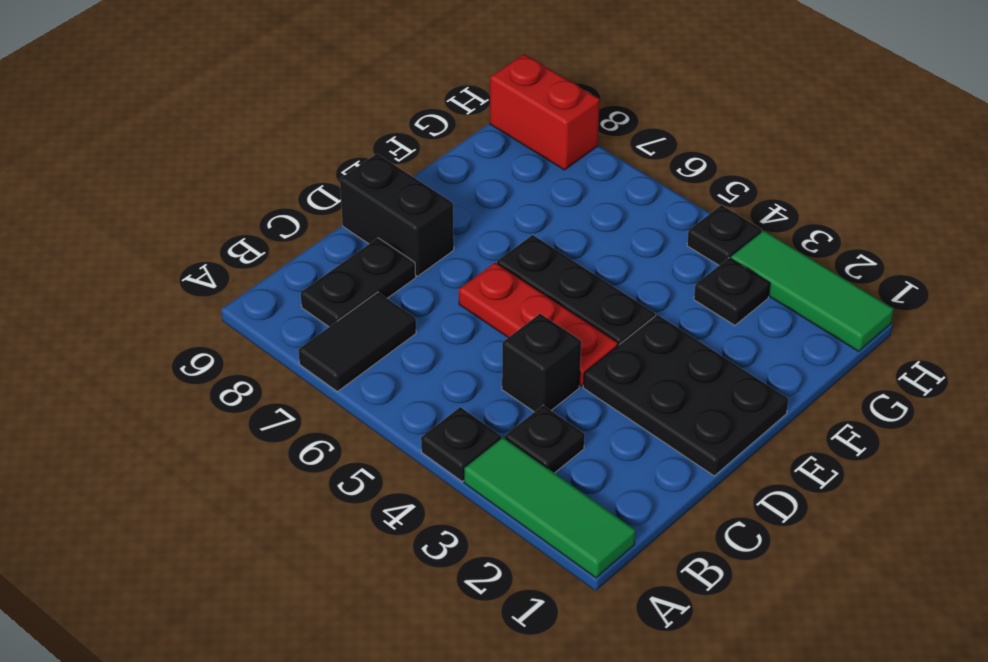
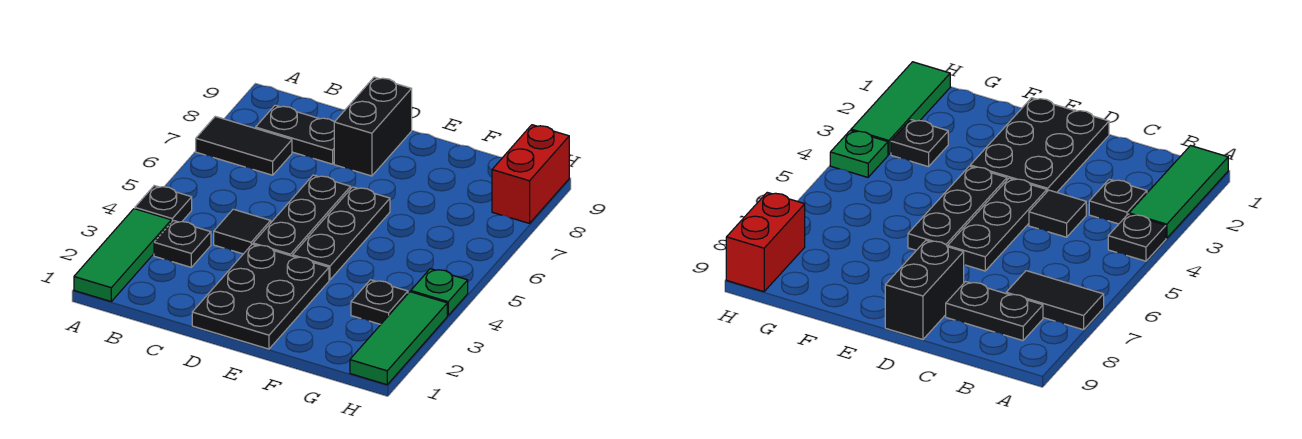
black brick C4 level 1 -> black tile C4 level 1
red plate D4:D6 level 1 -> black plate D4:D6 level 1
black plate H4 level 1 -> green plate H4 level 1

